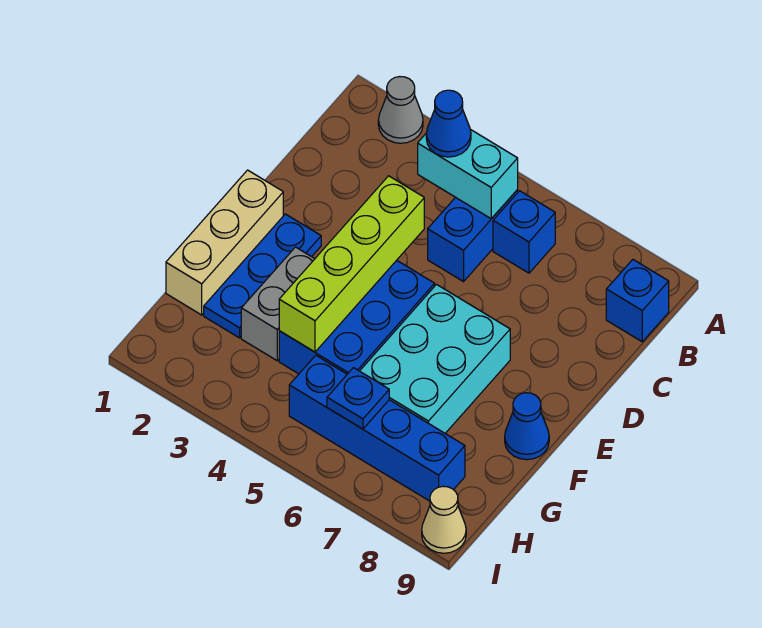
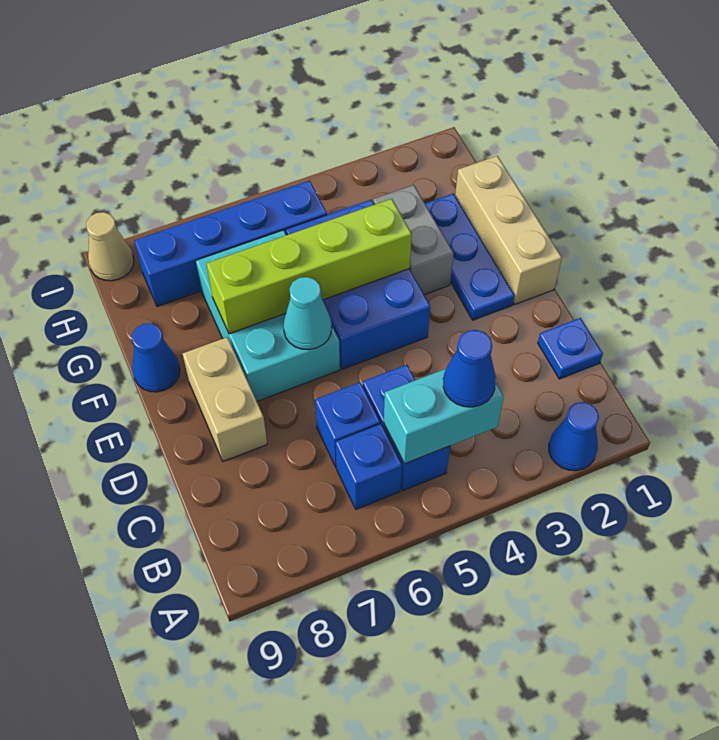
grey cone A2 level 1 -> blue cone A2 level 1
blue brick B9 level 1 -> blue brick C6 level 1
lime brick D4:G4 level 2 -> lime brick F4:F7 level 2
none -> tan brick D8:E8 level 1
none -> cyan cone E6 level 2
blue plate H6 level 2 -> blue plate C1 level 1

